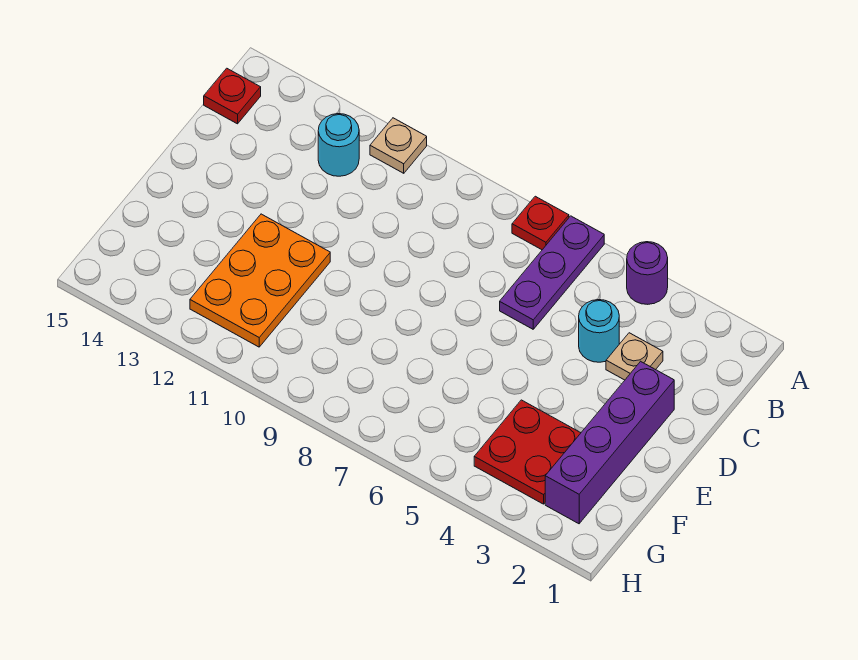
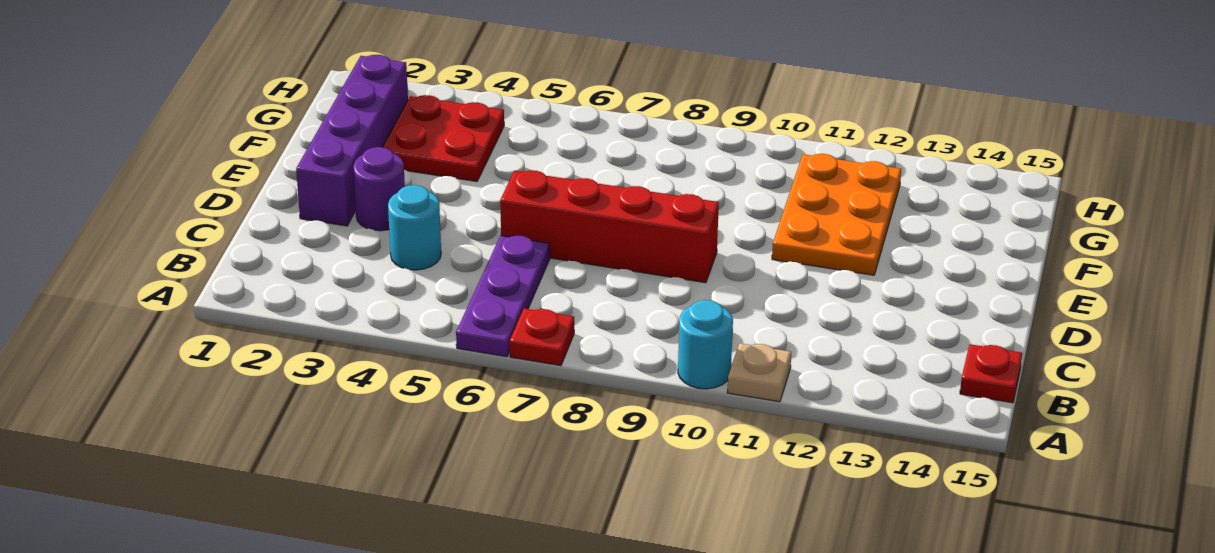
purple round brick A4 level 1 -> purple round brick D3 level 1
cyan round brick B12 level 1 -> cyan round brick A10 level 1
tan plate C3 level 1 -> none
none -> red brick D6:D9 level 1

